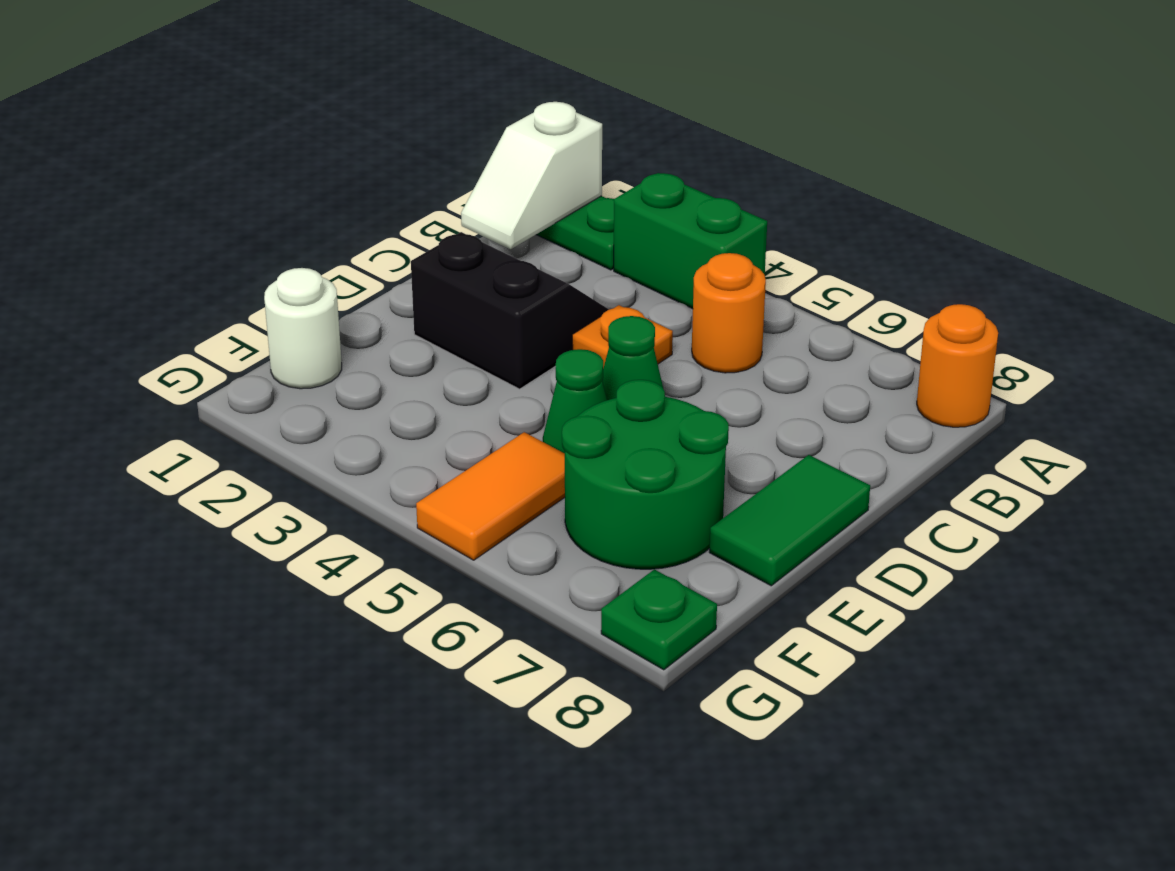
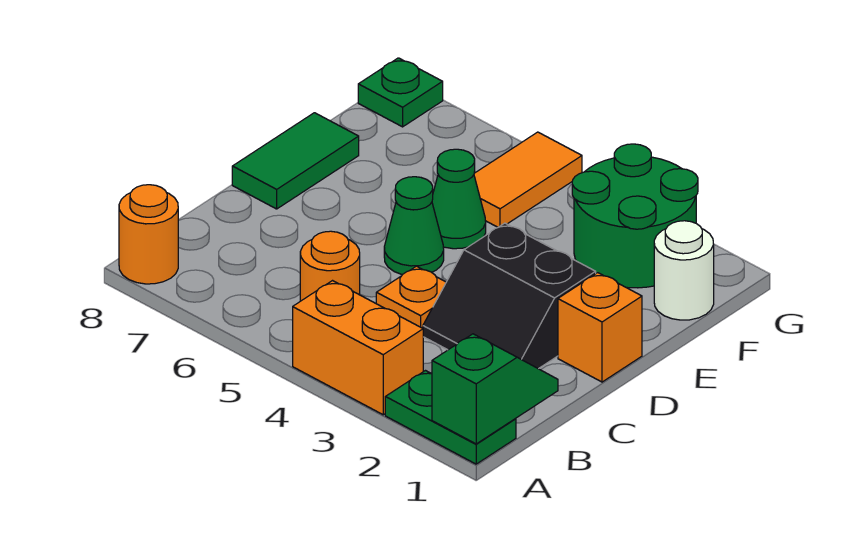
white slope A1:B1 level 2 top A -> green slope A1:B1 level 2 top A
green brick A3:A4 level 1 -> orange brick A3:A4 level 1
none -> orange brick D1 level 1
green round brick E6:F7 level 1 -> green round brick F2:G3 level 1

